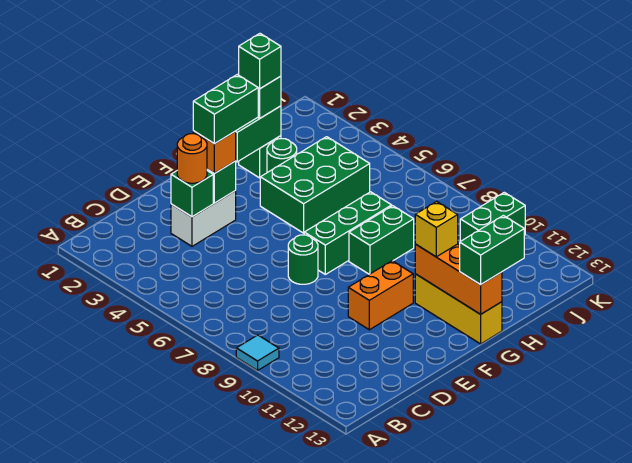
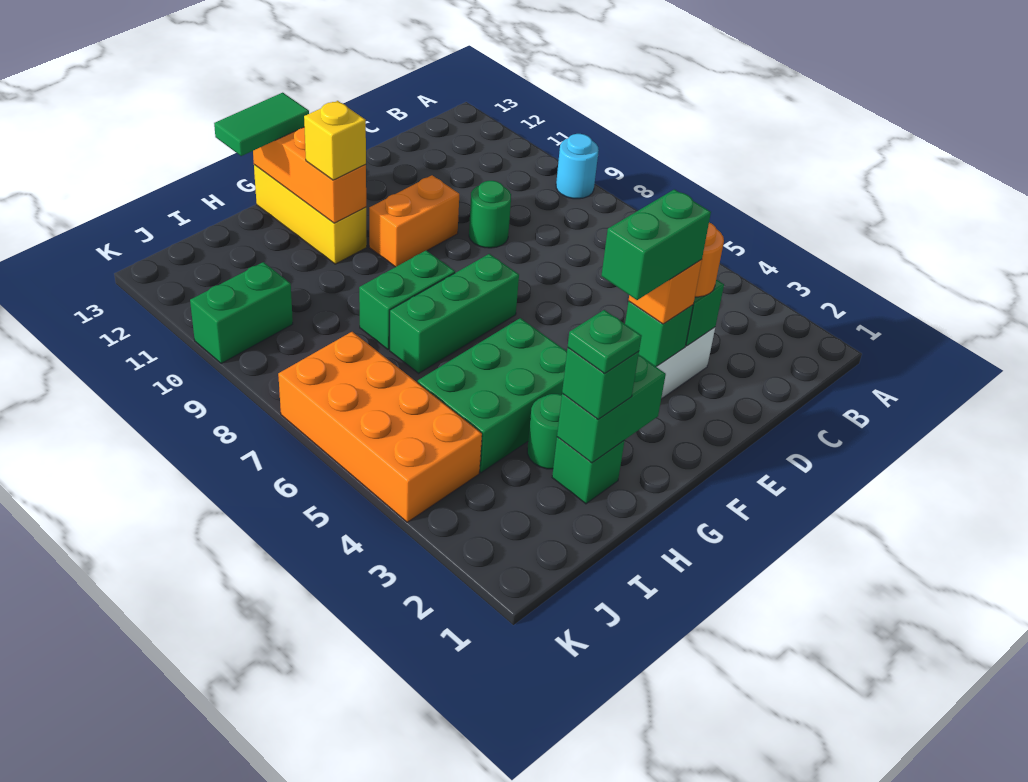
cyan tile A9 level 1 -> cyan round brick A9 level 1
green round brick E7 level 1 -> green round brick D9 level 1
green brick G13:H13 level 3 -> green tile G13:H13 level 3
green brick H2 level 4 -> green plate H2 level 4
none -> orange brick J4:K7 level 1

